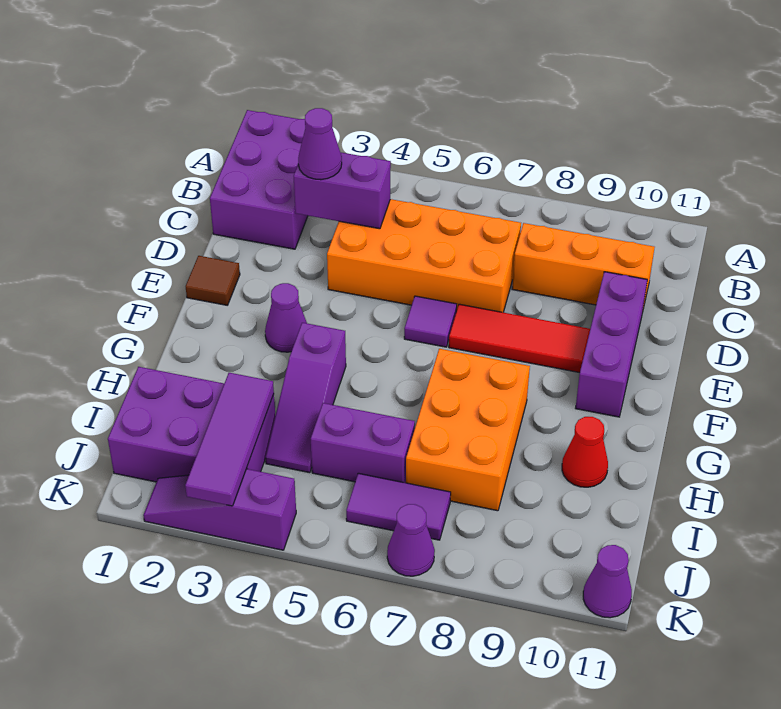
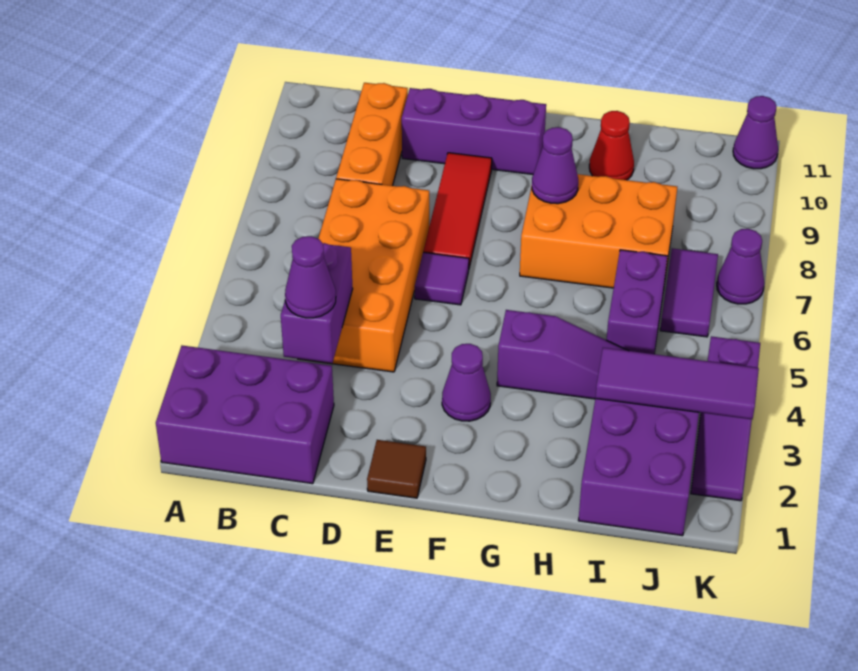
none -> purple cone G8 level 2

